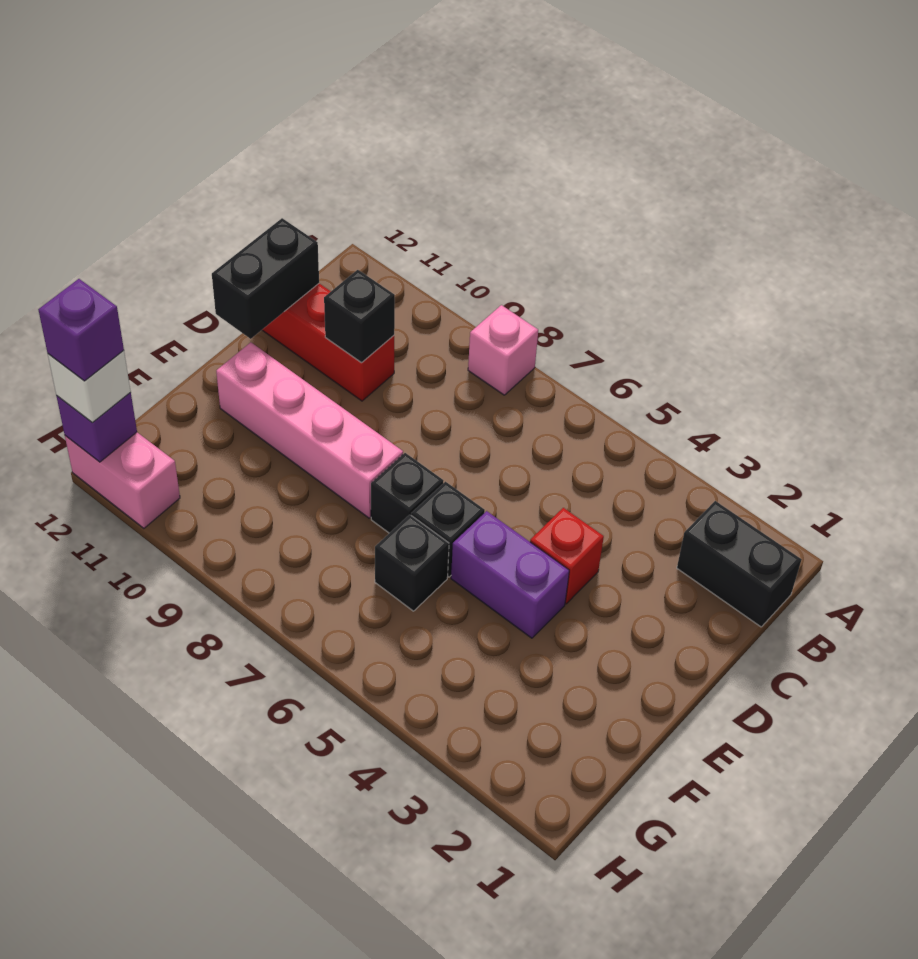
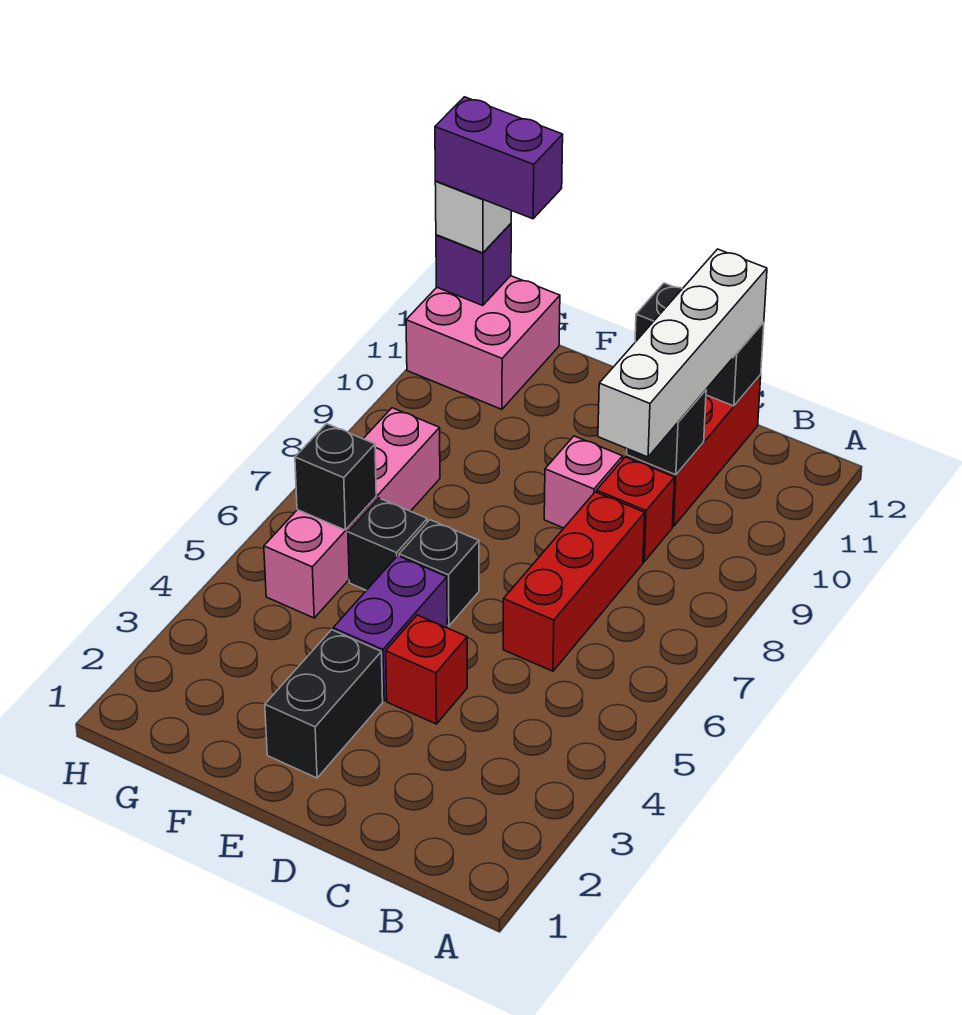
pink brick A8 level 1 -> pink brick D9 level 1
black brick B1:B2 level 1 -> black brick E2:E3 level 1
none -> red brick C6:C8 level 1
none -> red brick C9 level 1
none -> white brick C9:C12 level 3
black brick E7 level 1 -> black brick G6 level 2
pink brick E8:E11 level 1 -> pink brick G5:G8 level 1
pink brick H11:H12 level 1 -> pink brick G11:H12 level 1
purple brick H12 level 4 -> purple brick G12:H12 level 4

